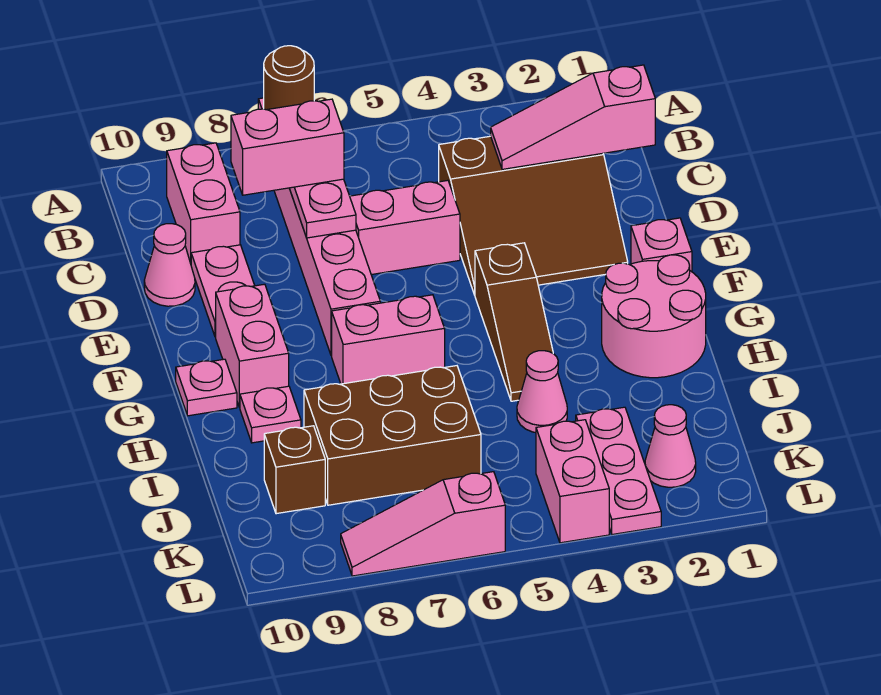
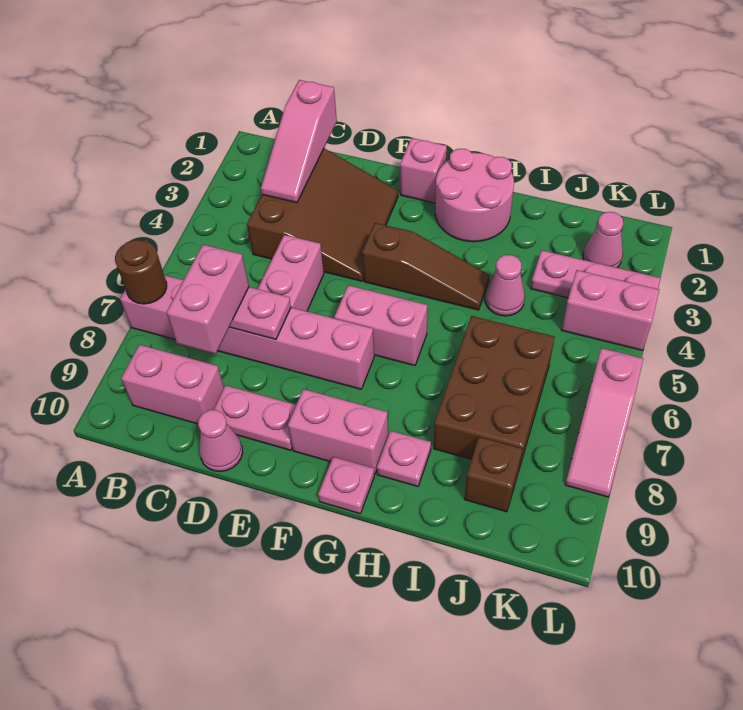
pink brick G6:G7 level 1 -> pink brick F6:G6 level 1

